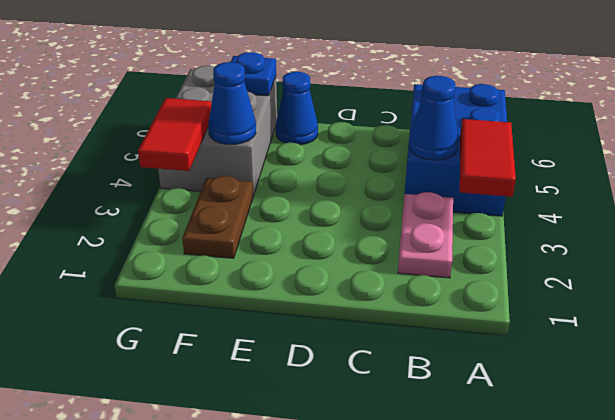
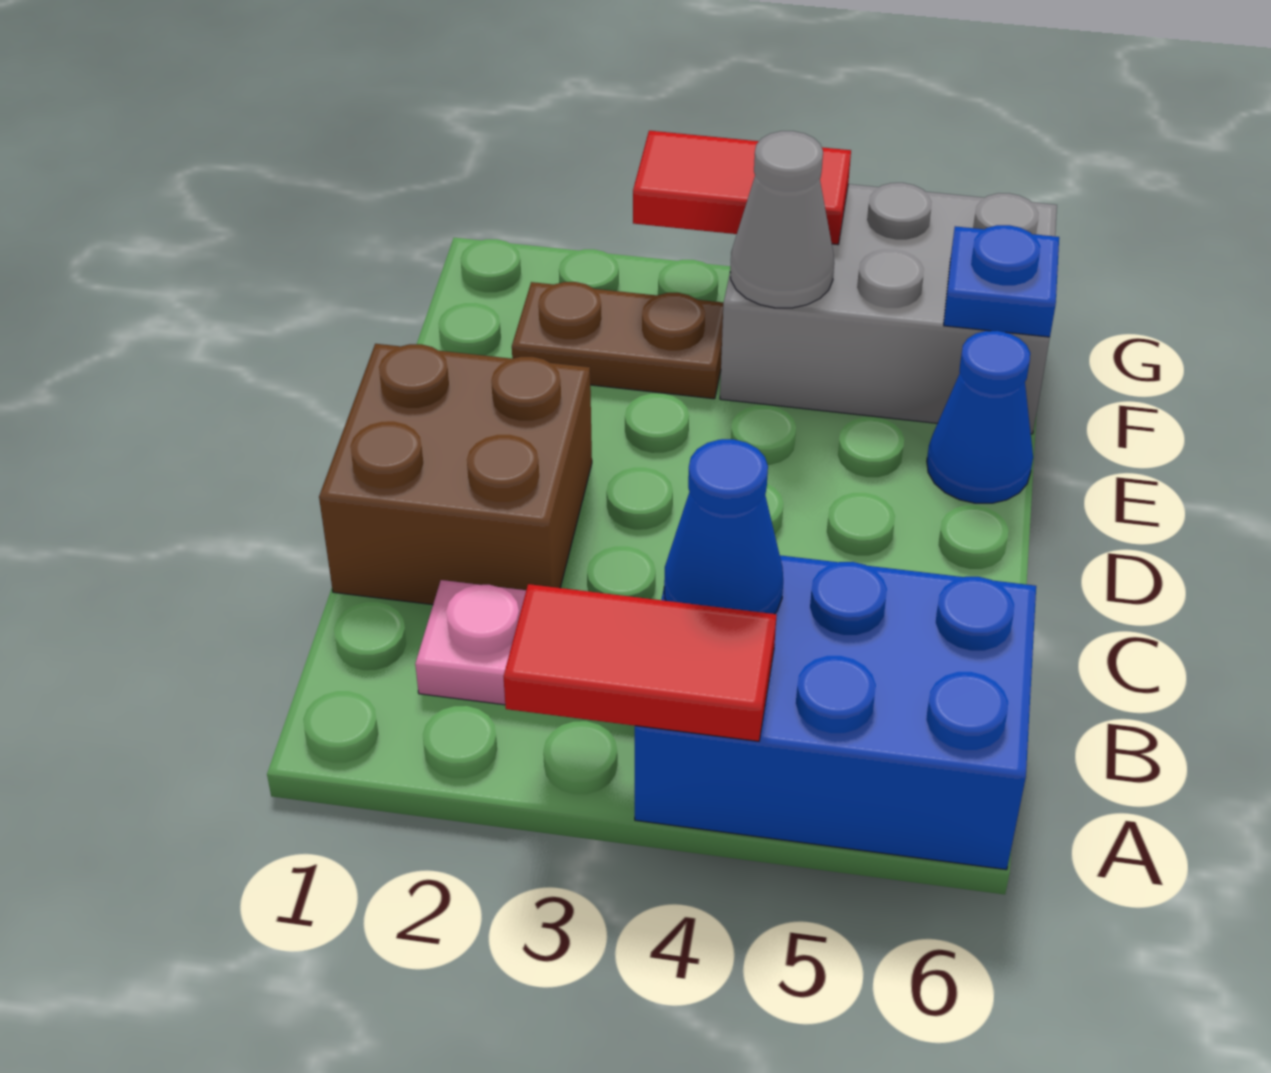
none -> brown brick C1:D2 level 1
blue cone F4 level 2 -> grey cone F4 level 2

